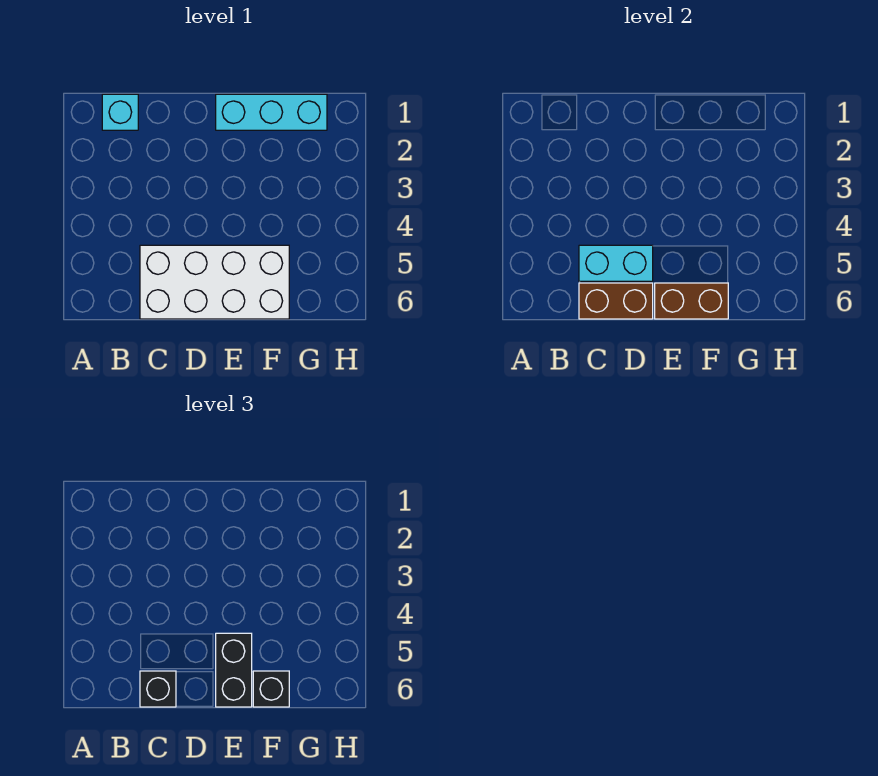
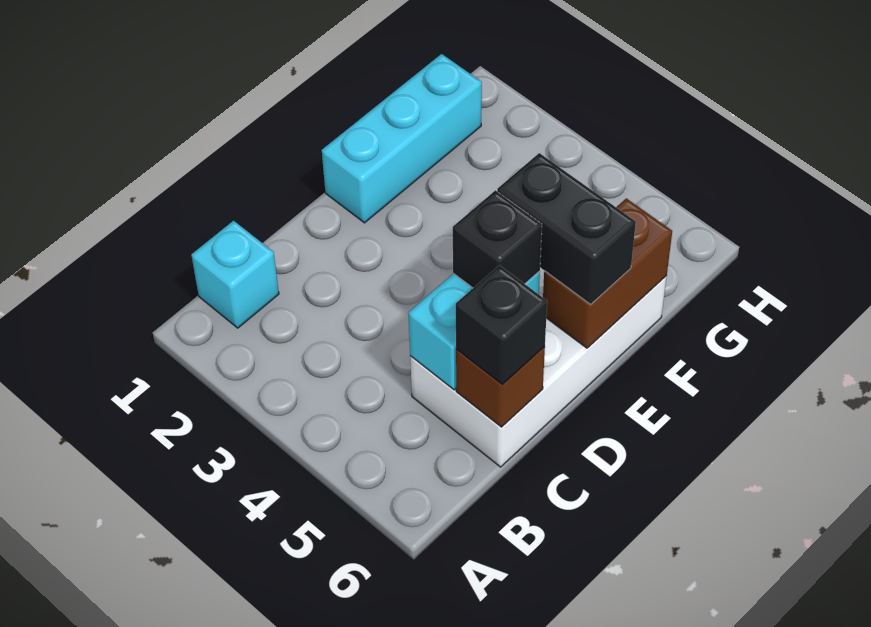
brown brick C6:D6 level 2 -> brown brick C6 level 2
black brick F6 level 3 -> black brick D5 level 3

